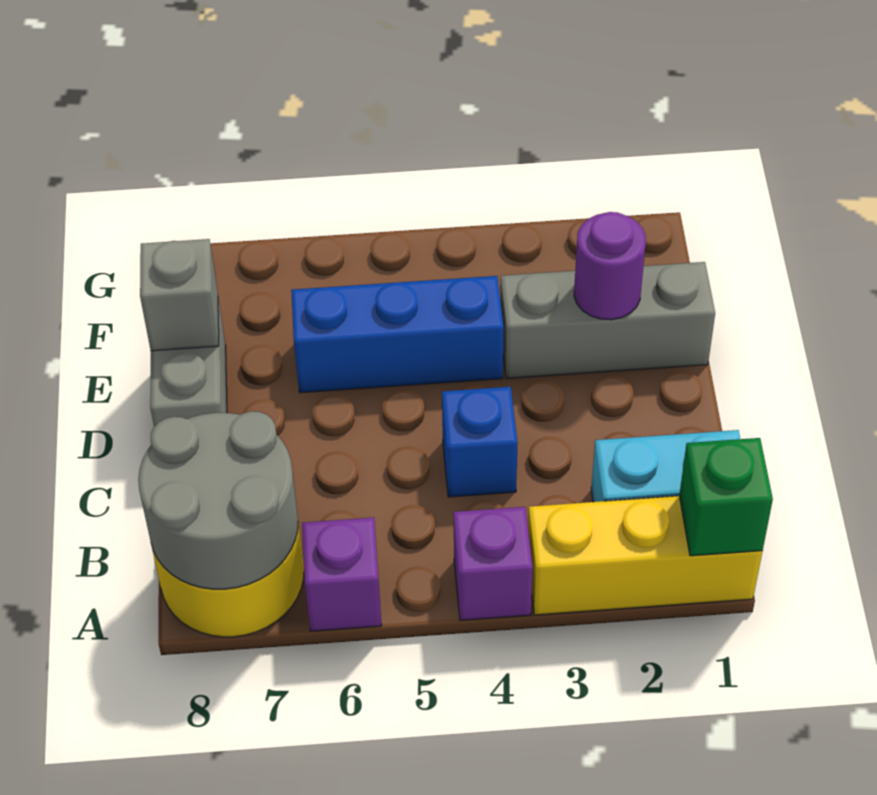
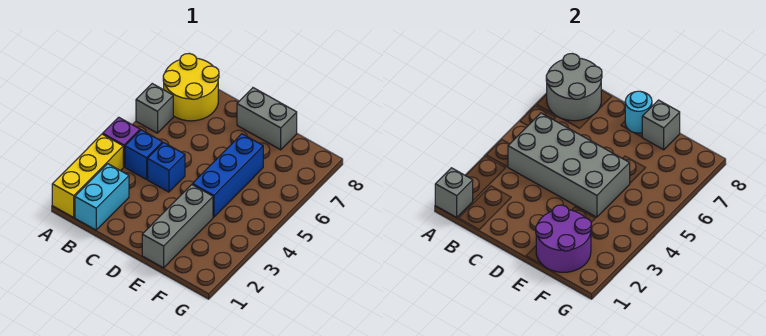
green brick A1 level 2 -> grey brick A1 level 2
purple brick A6 level 1 -> grey brick A6 level 1
none -> blue brick B4 level 1
none -> grey brick B4:E5 level 2
none -> cyan round brick D8 level 2
purple round brick E2 level 2 -> purple round brick E1:F2 level 2

